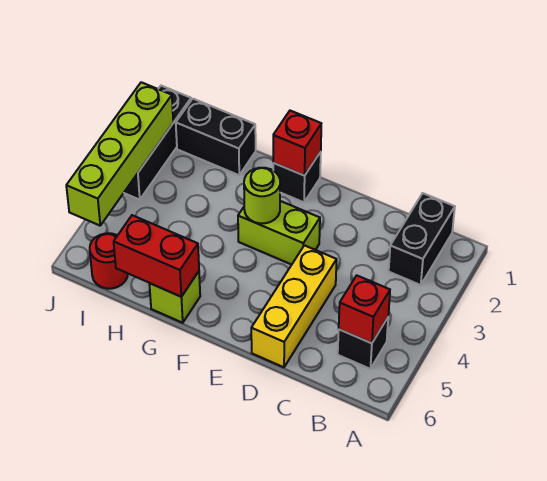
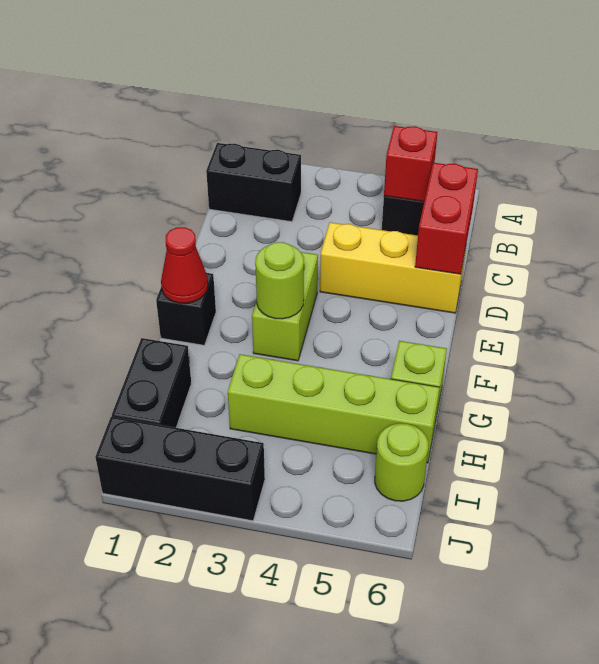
red brick F1 level 2 -> red cone F1 level 2
red brick G6:H6 level 2 -> red brick C6:D6 level 2
red round brick I6 level 1 -> lime round brick I6 level 1
lime brick J2:J5 level 2 -> lime brick H3:H6 level 1

